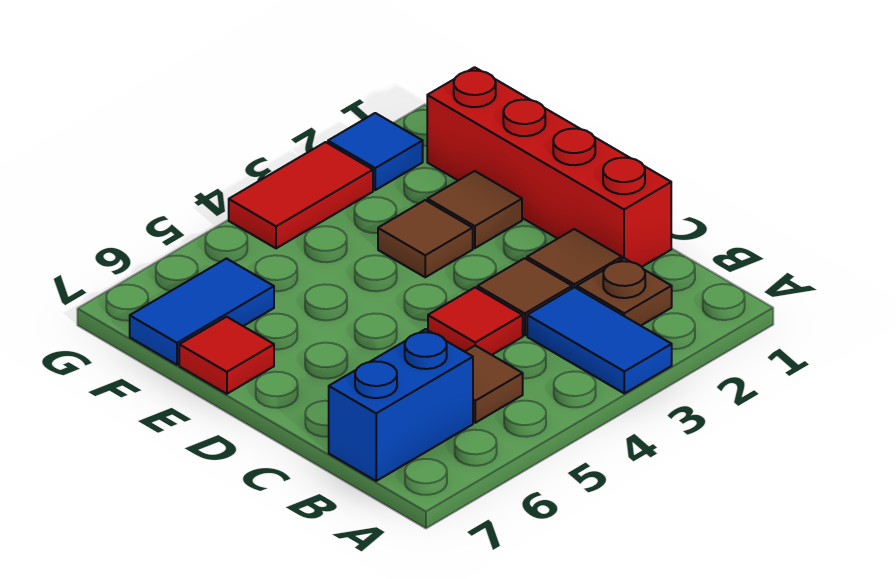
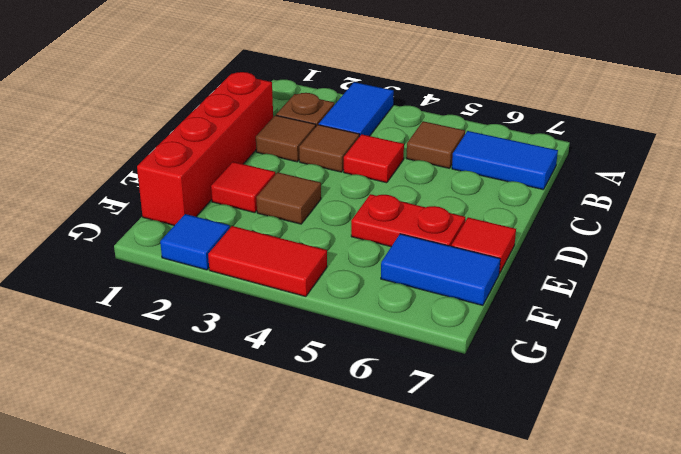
blue brick B6:B7 level 1 -> blue tile B6:B7 level 1
brown tile E2 level 1 -> red tile E2 level 1
none -> red plate E5:E6 level 1

